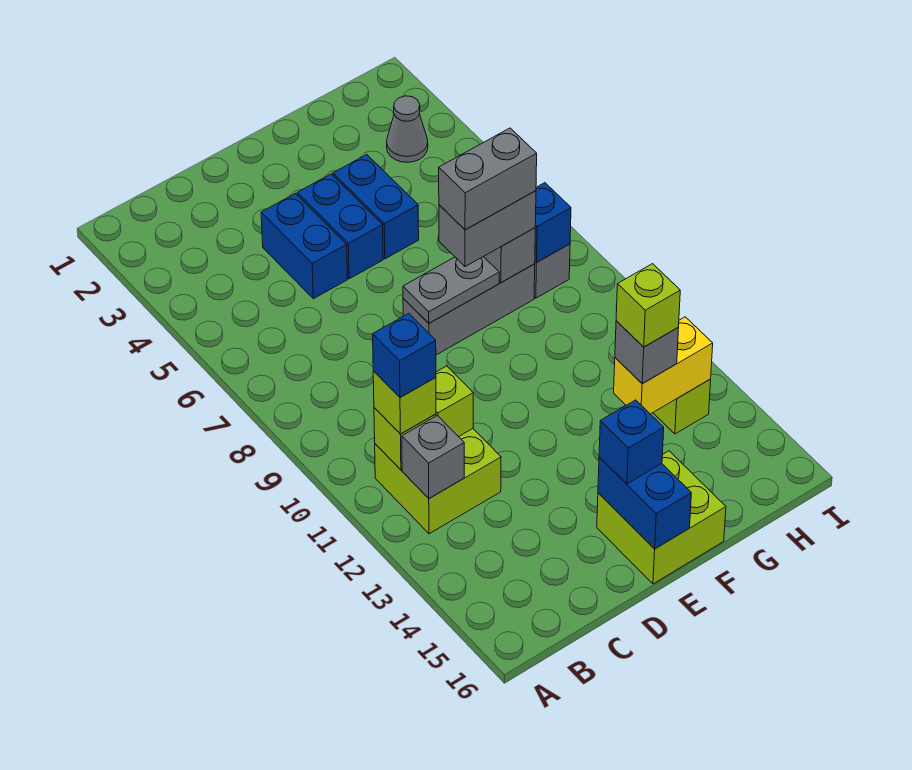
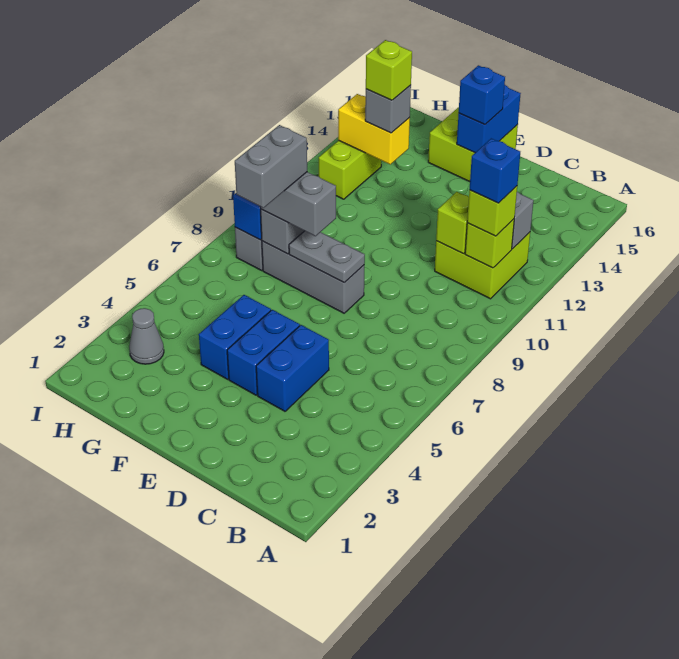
grey brick F8:G8 level 4 -> grey brick G7:G8 level 4

